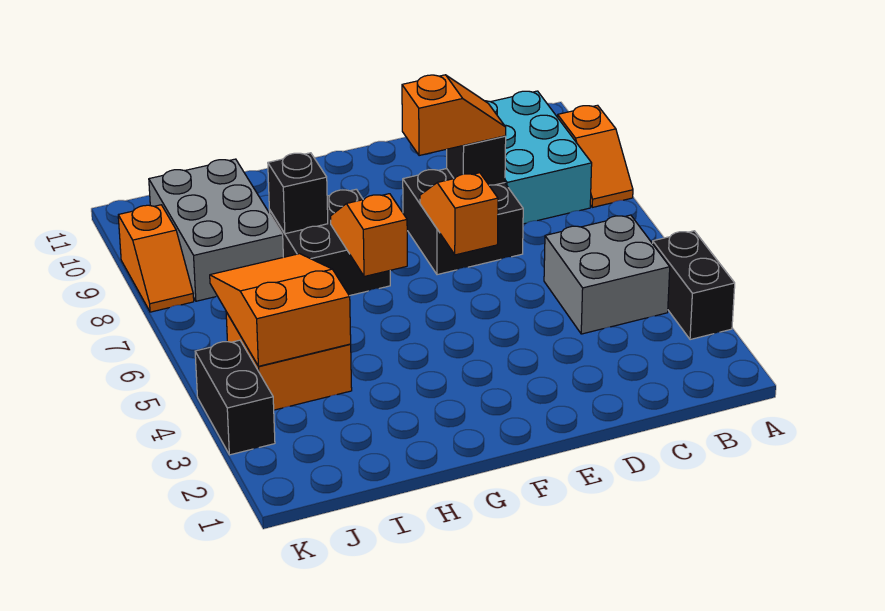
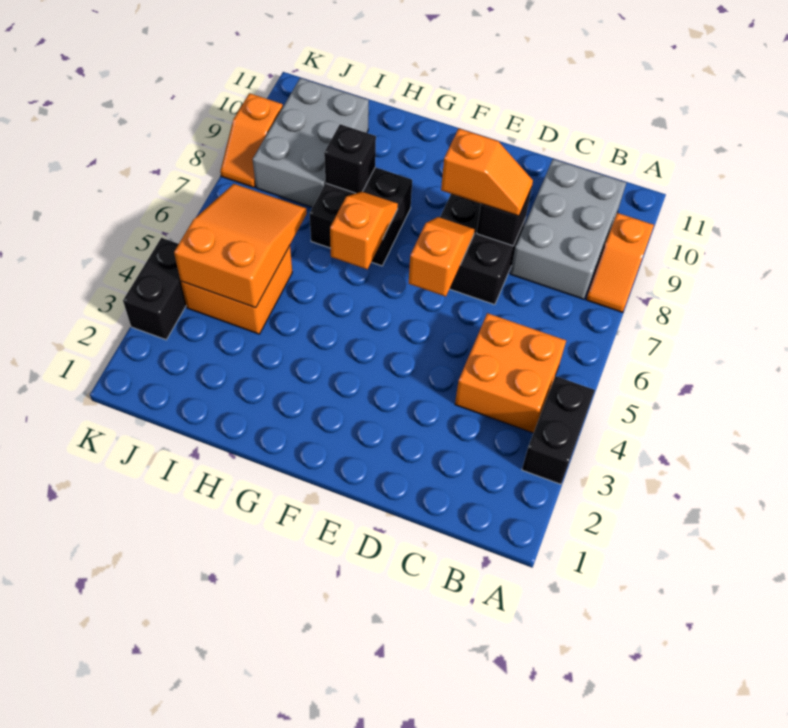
grey brick B4:C5 level 1 -> orange brick B4:C5 level 1
cyan brick B8:C10 level 1 -> grey brick B8:C10 level 1

